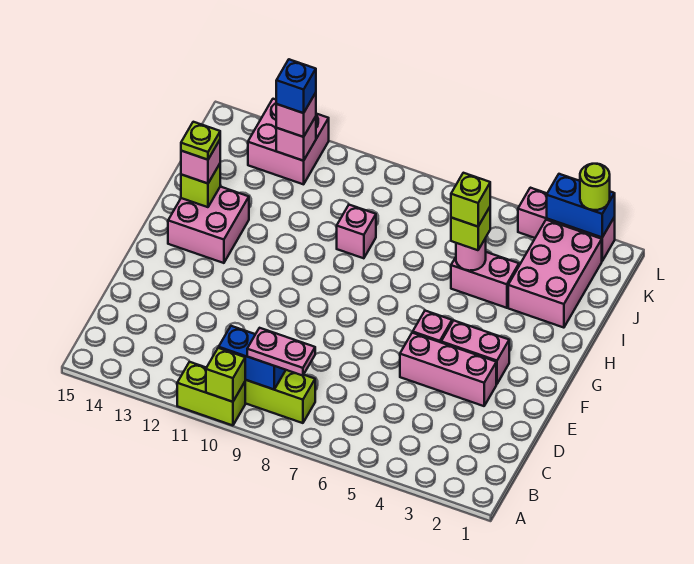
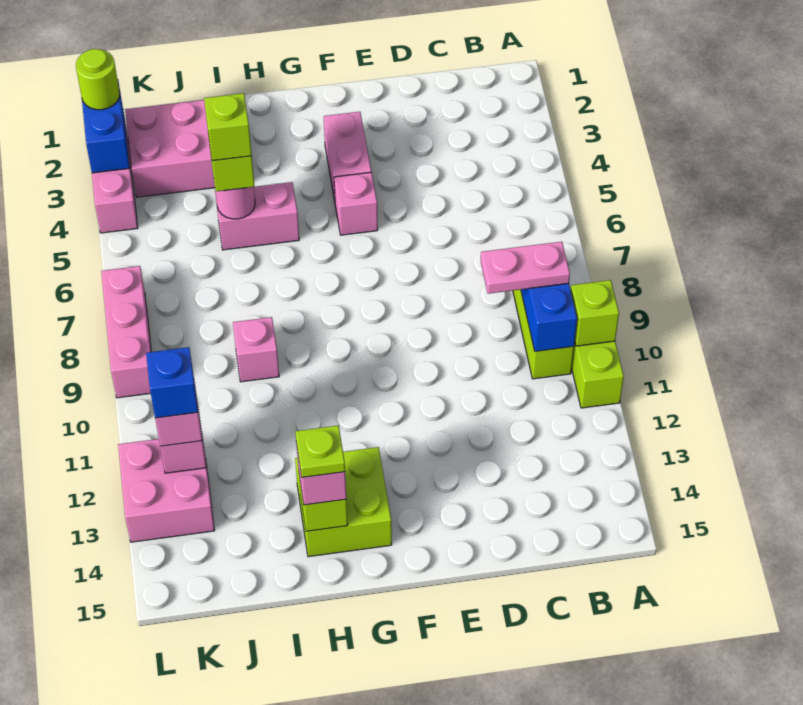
pink plate B8:B9 level 3 -> pink plate B9:C9 level 3
pink brick E3:E5 level 1 -> pink brick L7:L9 level 1
pink brick G13:H14 level 1 -> lime brick G13:H14 level 1
pink brick I4:I5 level 1 -> pink brick H5:I5 level 1

